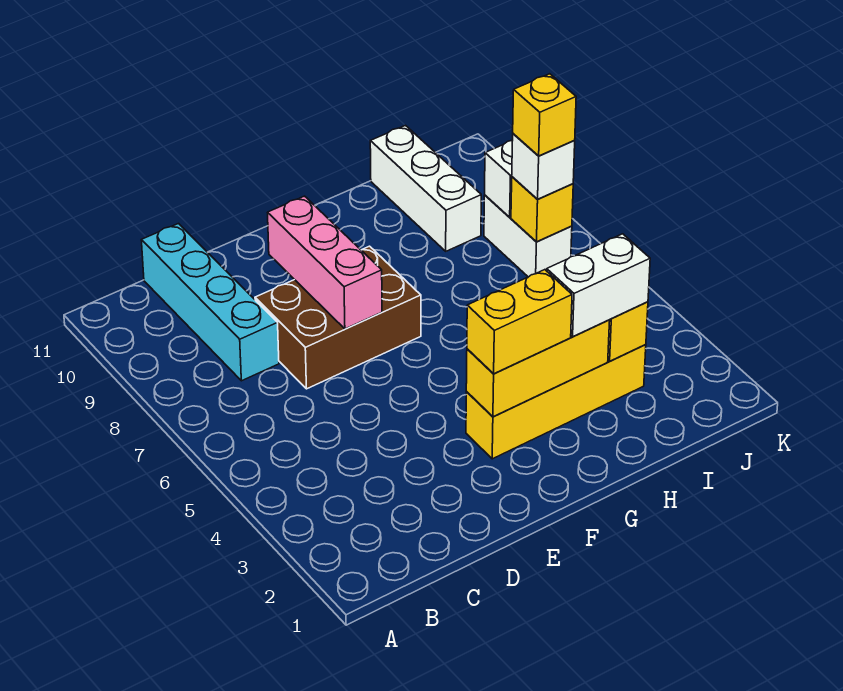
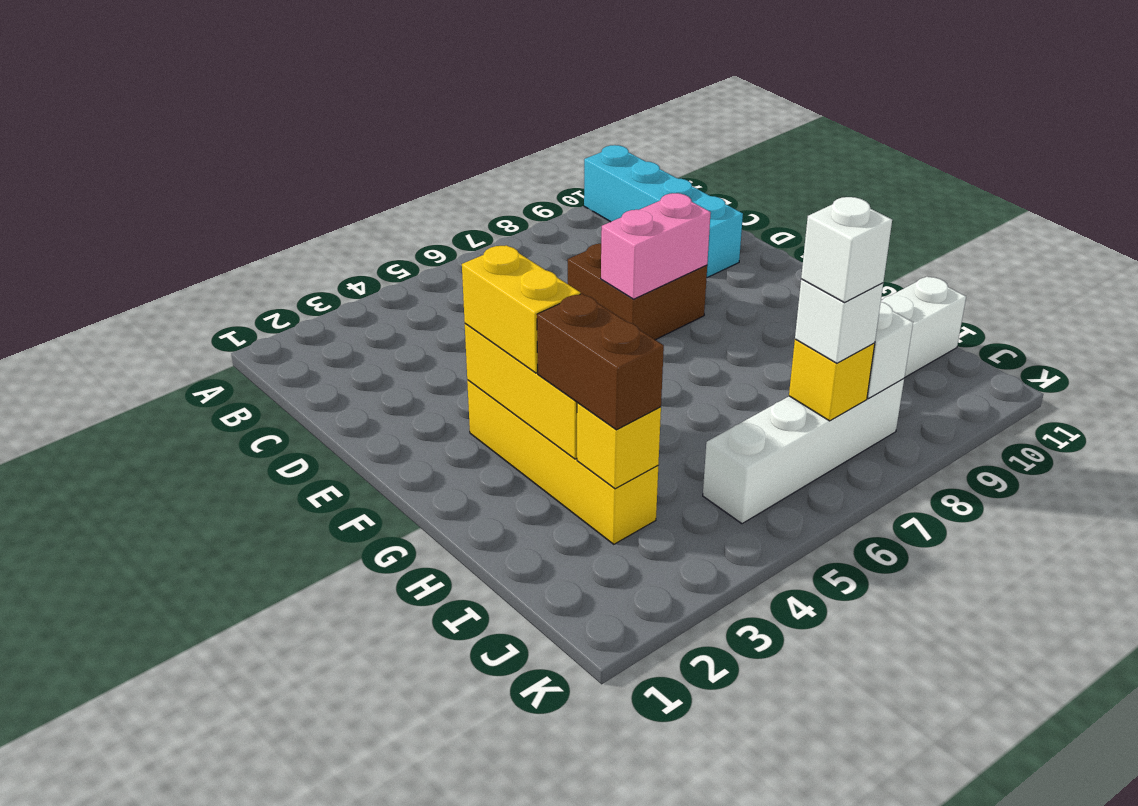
cyan brick C8:C11 level 1 -> cyan brick A10:D10 level 1
brown brick D7:F8 level 1 -> brown brick D7:E8 level 1
pink brick E7:E9 level 2 -> pink brick E7:E8 level 2
white brick H3:I3 level 3 -> brown brick H3:I3 level 3
white brick J7:J8 level 1 -> white brick J5:J8 level 1
yellow brick J7 level 4 -> white brick J7 level 4

